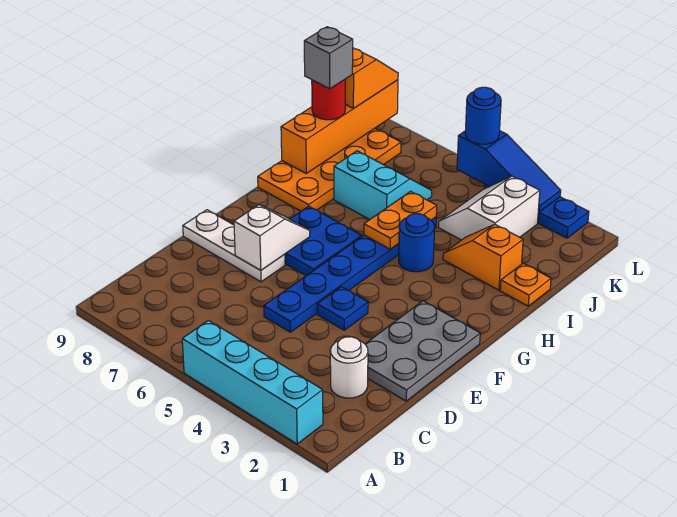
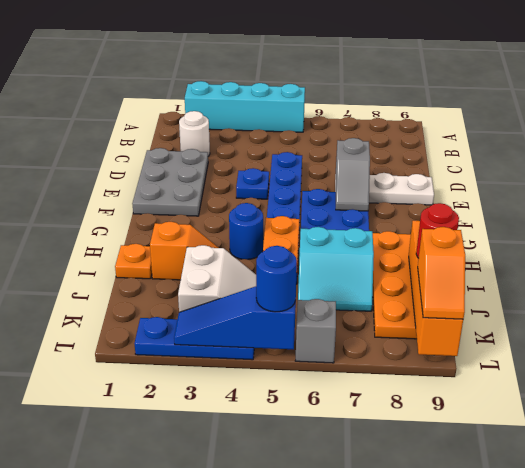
white slope E7:F7 level 2 top E -> grey slope E7:F7 level 2 top E
grey brick J9 level 4 -> grey brick L6 level 1

